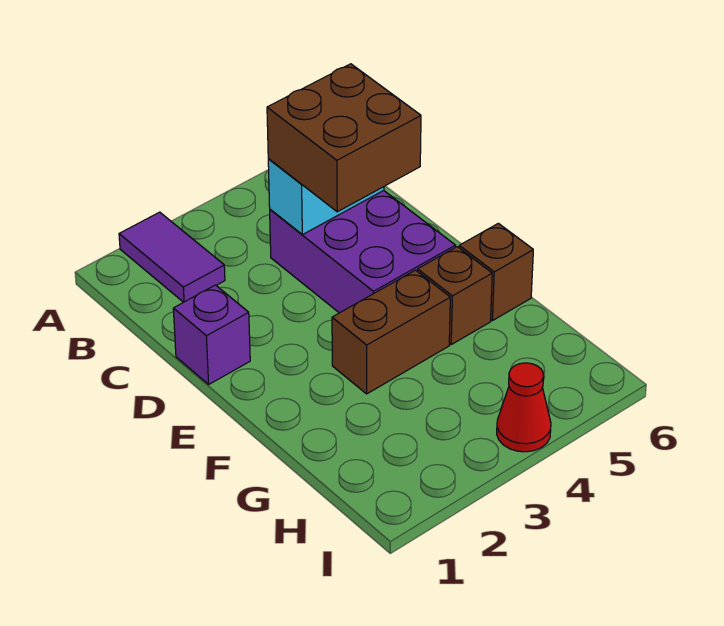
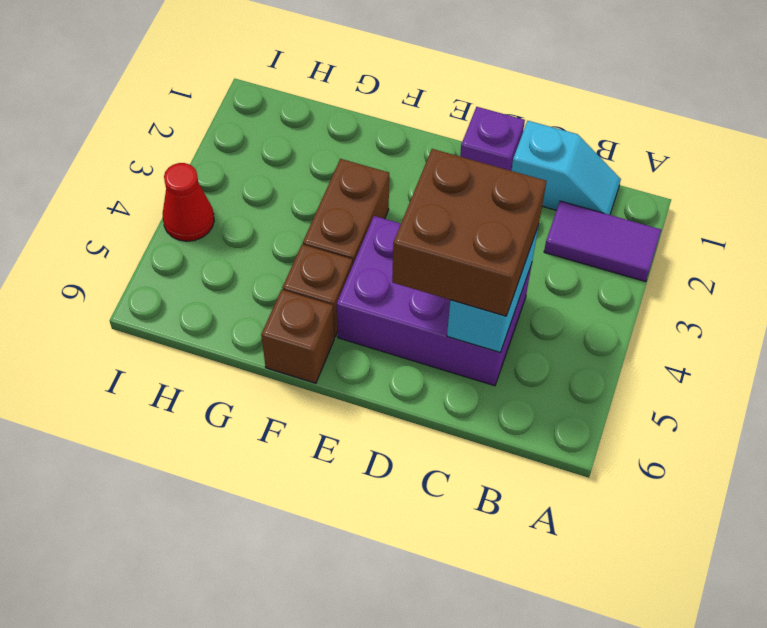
none -> cyan slope B1:C1 level 1 top C

